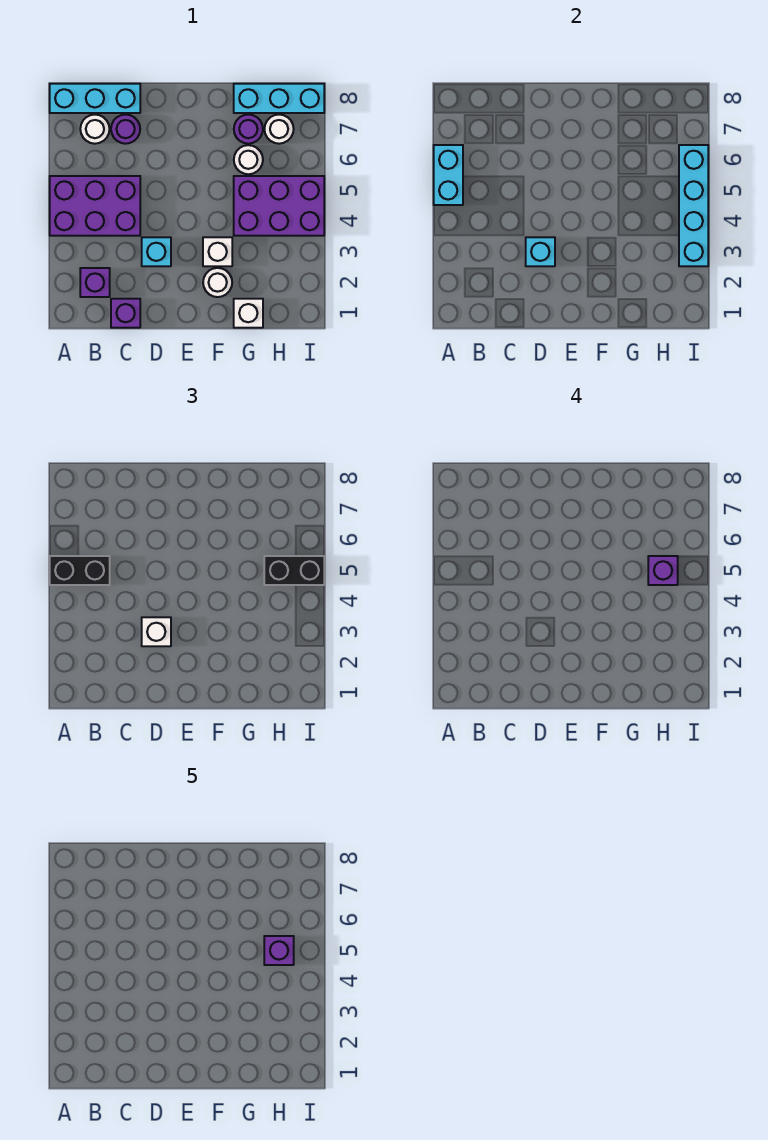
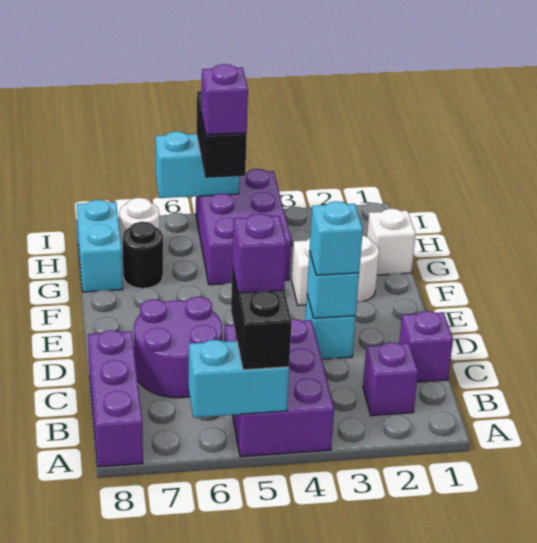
cyan brick A8:C8 level 1 -> purple brick A8:C8 level 1
white round brick B7 level 1 -> none
purple round brick C7 level 1 -> purple round brick C6:D7 level 1
white brick D3 level 3 -> cyan brick D3 level 3
white round brick G6 level 1 -> none
purple round brick G7 level 1 -> black round brick G7 level 1
cyan brick G8:I8 level 1 -> cyan brick G8:H8 level 1
purple brick H5 level 5 -> purple brick B5 level 4
cyan brick I3:I6 level 2 -> cyan brick I5:I6 level 2

